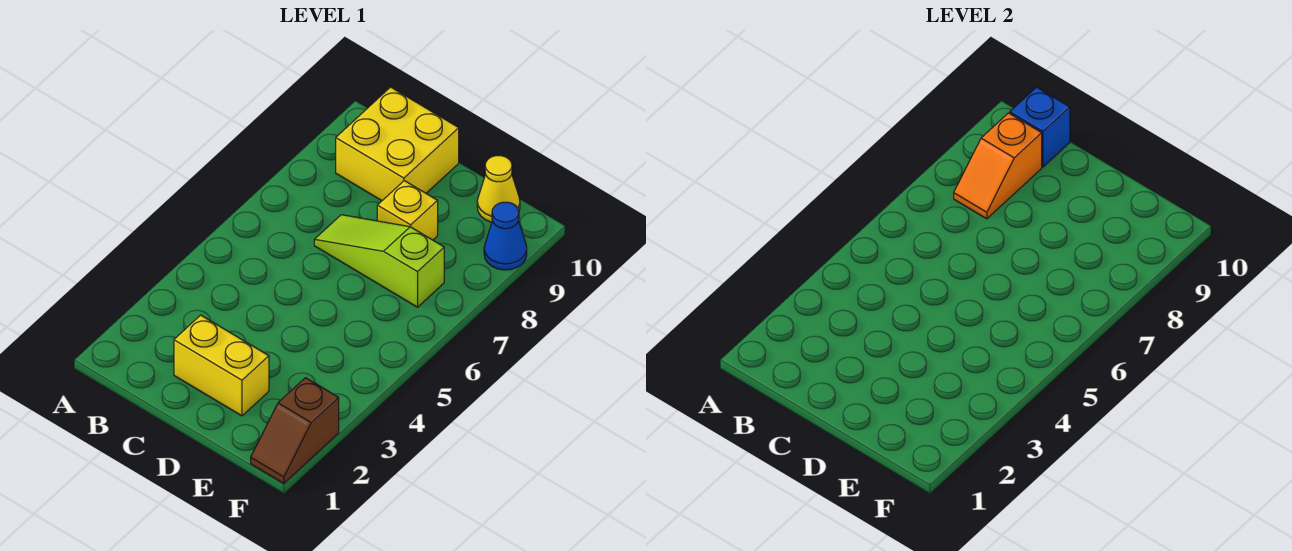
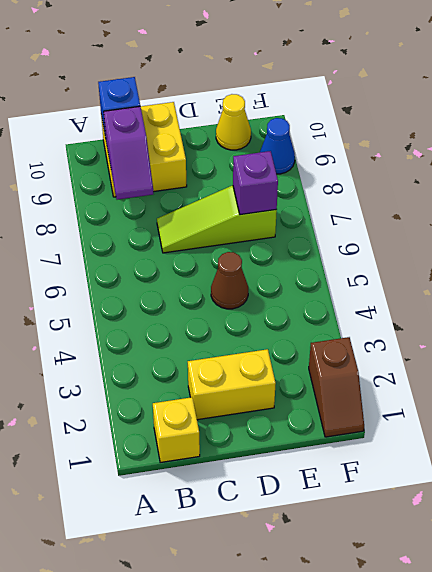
orange slope B8:B9 level 2 top 9 -> purple slope B8:B9 level 2 top 9
none -> brown cone D5 level 1
yellow brick D8 level 1 -> yellow brick B1 level 1
none -> purple brick E7 level 2

